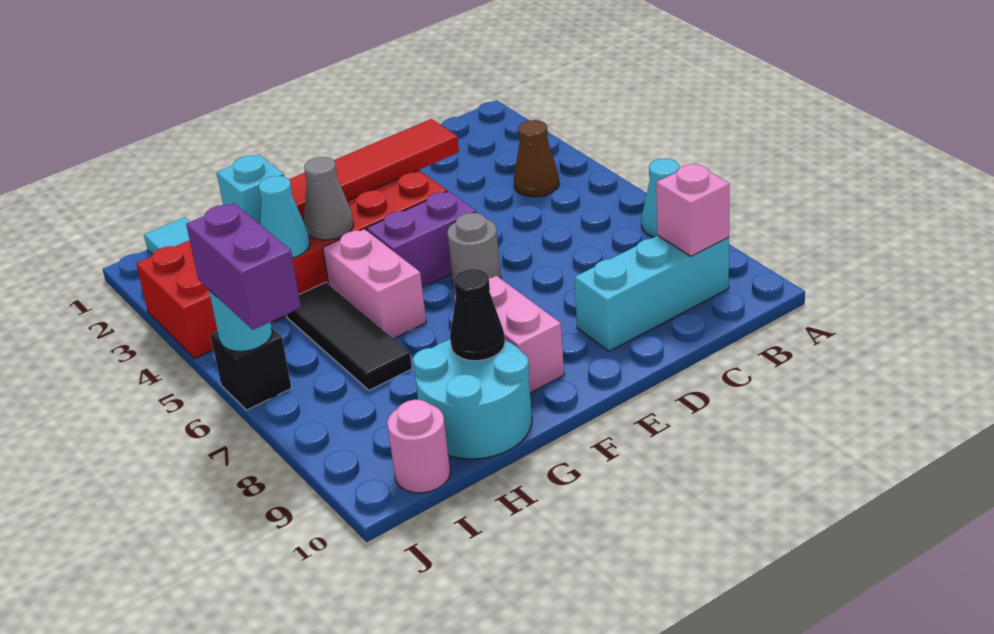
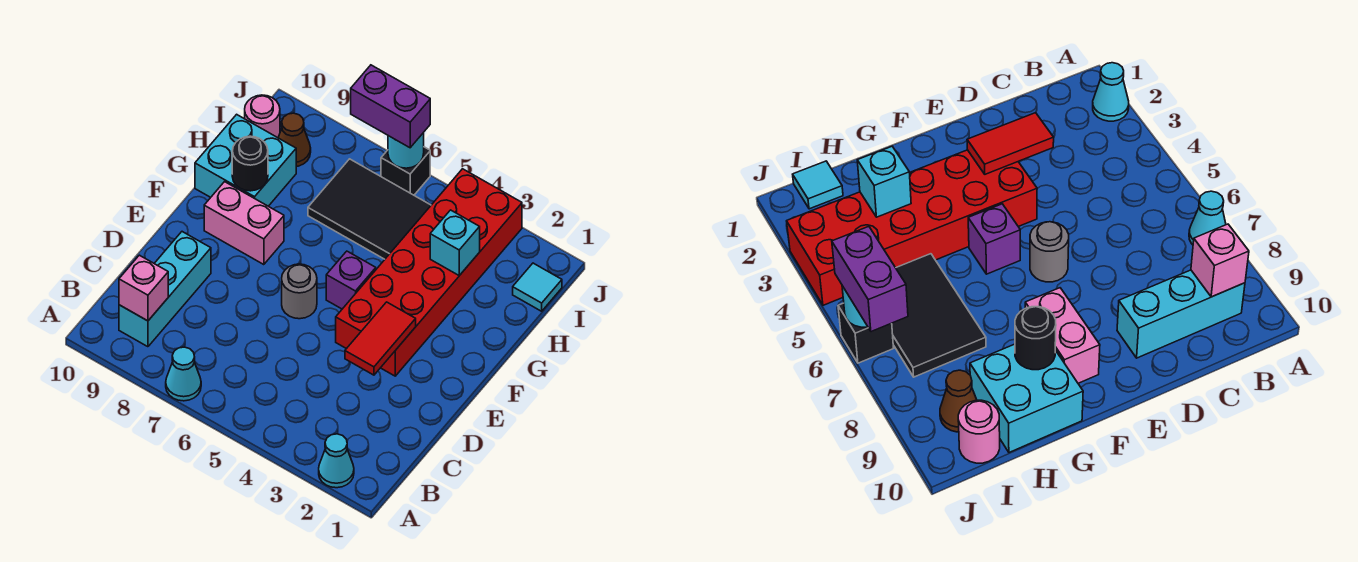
brown cone B4 level 1 -> brown cone I9 level 1
red tile D3:G3 level 2 -> red tile D3:E3 level 2
purple brick E5:F5 level 1 -> purple brick F5 level 1
grey cone G4 level 2 -> none
pink brick G5:G6 level 1 -> none
cyan round brick G9:H10 level 1 -> cyan brick G9:H10 level 1
black cone G9 level 2 -> black round brick G9 level 2
cyan cone H4 level 2 -> cyan cone A2 level 1
black tile H5:H7 level 1 -> black tile H5:I7 level 1

